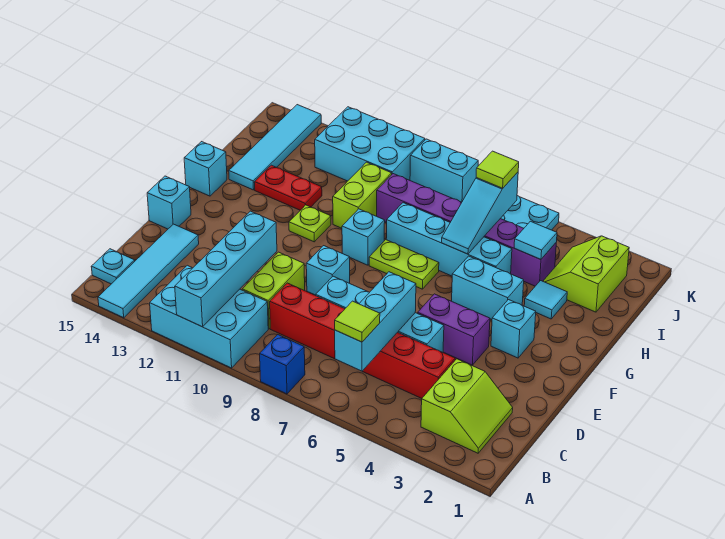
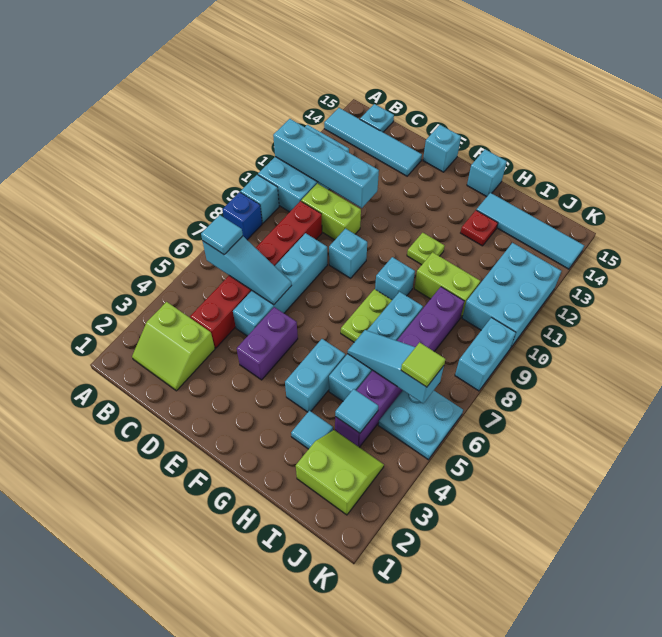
cyan brick B6:D6 level 2 -> cyan slope B6:D6 level 2 top B
lime tile B6 level 3 -> cyan tile B6 level 3
cyan brick F3 level 1 -> cyan brick A9 level 1
red plate H12:H13 level 1 -> red plate H13 level 1

